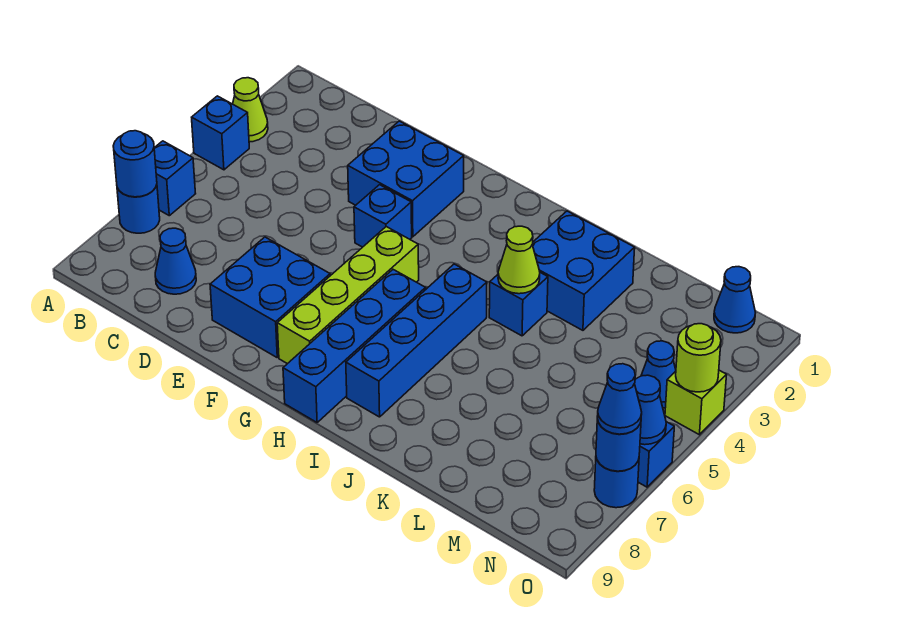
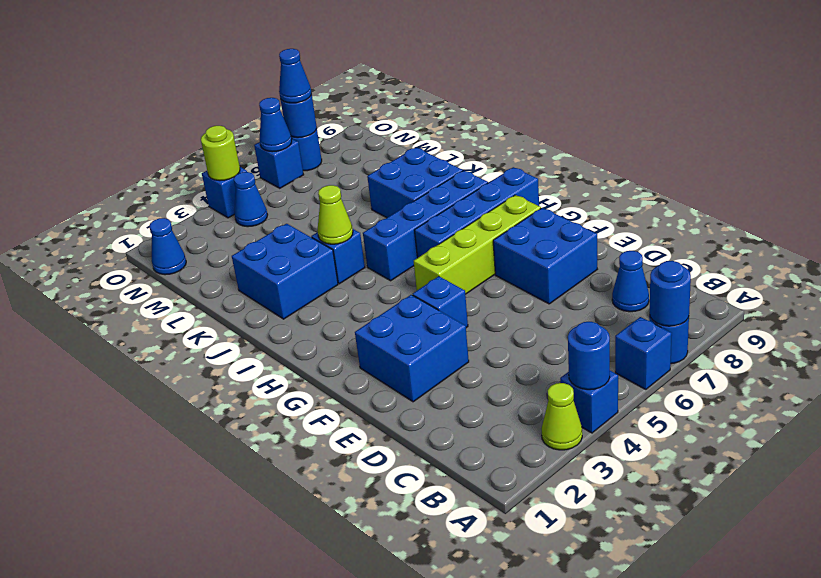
none -> blue round brick A4 level 2
none -> blue brick J7:K8 level 1
lime brick O4 level 1 -> blue brick O4 level 1

